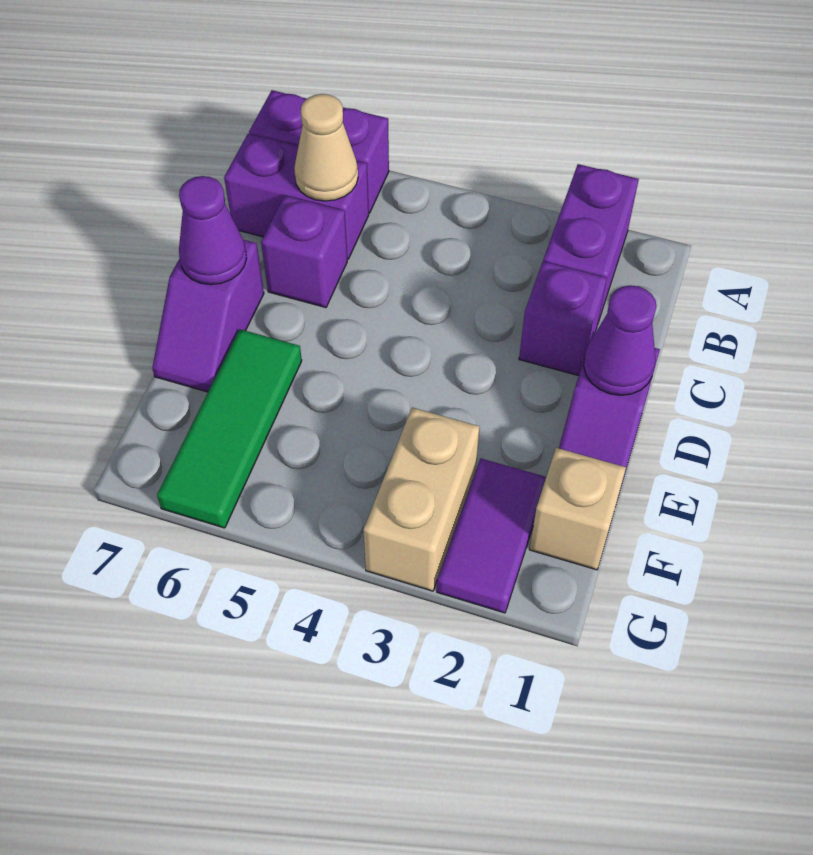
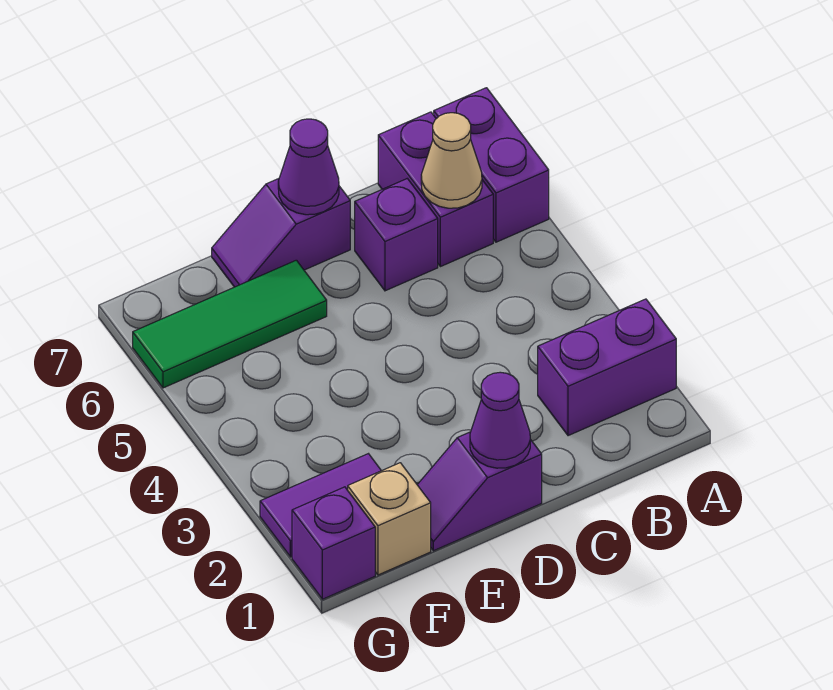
purple brick C2 level 1 -> purple brick G1 level 1
tan brick F3:G3 level 1 -> none

